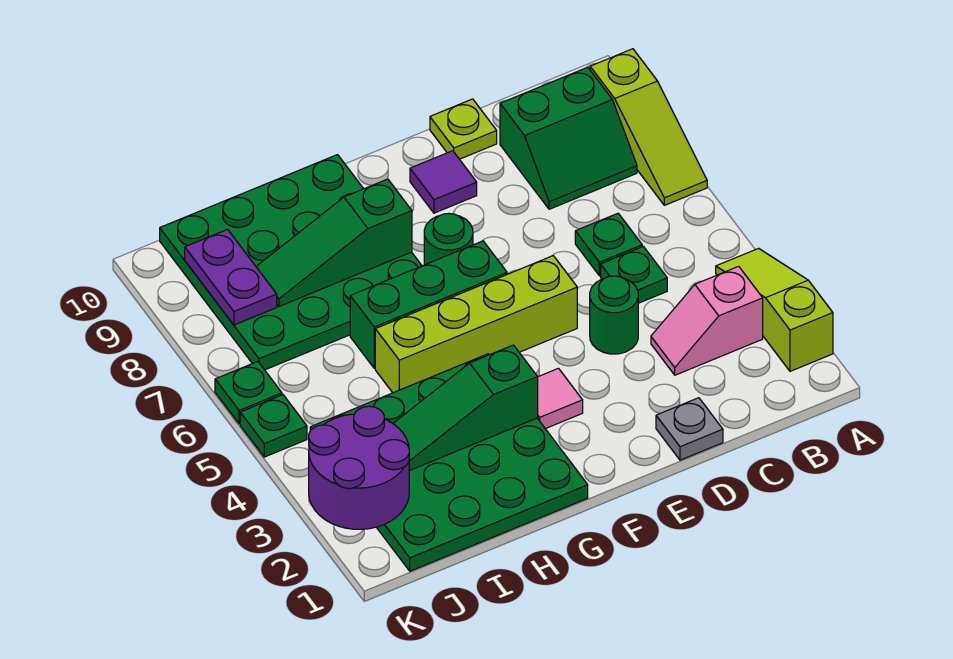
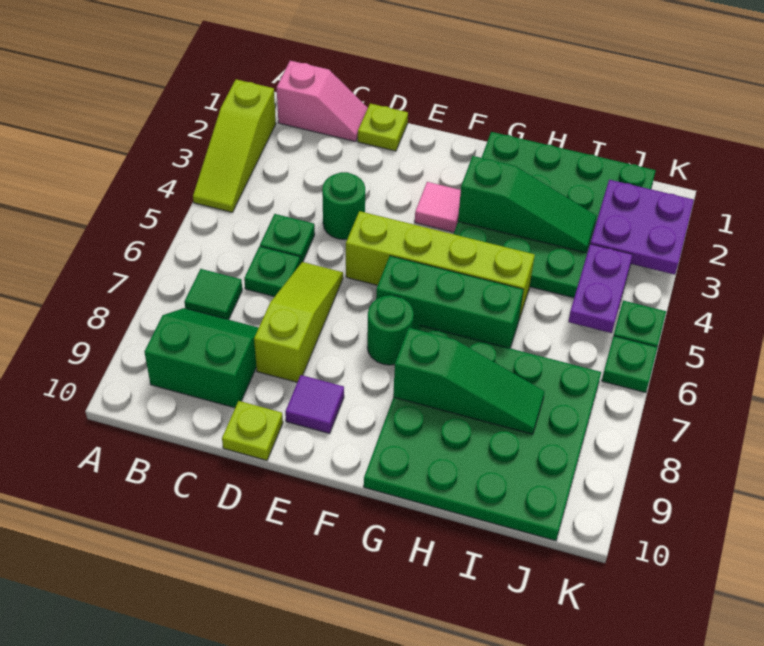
lime slope A7:A9 level 1 top 9 -> lime slope D6:D8 level 1 top 8
pink slope B3:C3 level 1 top B -> pink slope B1:C1 level 1 top B
none -> green tile B7 level 1
grey plate D1 level 1 -> lime plate D1 level 1
purple round brick J2:K3 level 2 -> purple plate J2:K3 level 2
purple plate J8:J9 level 2 -> purple plate J4:J5 level 2

